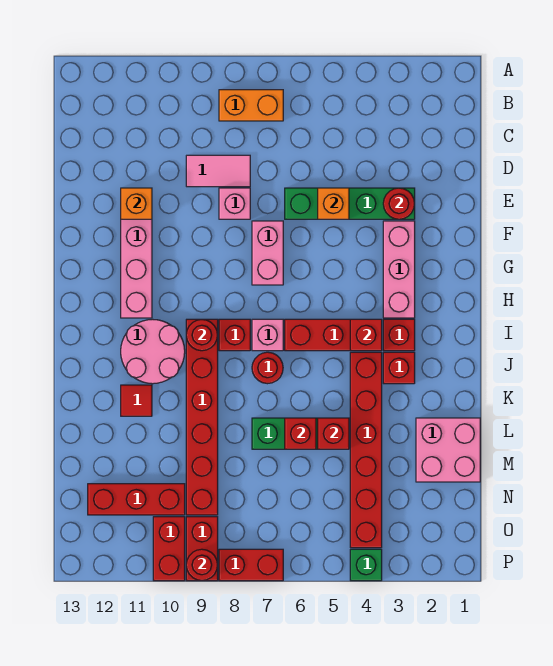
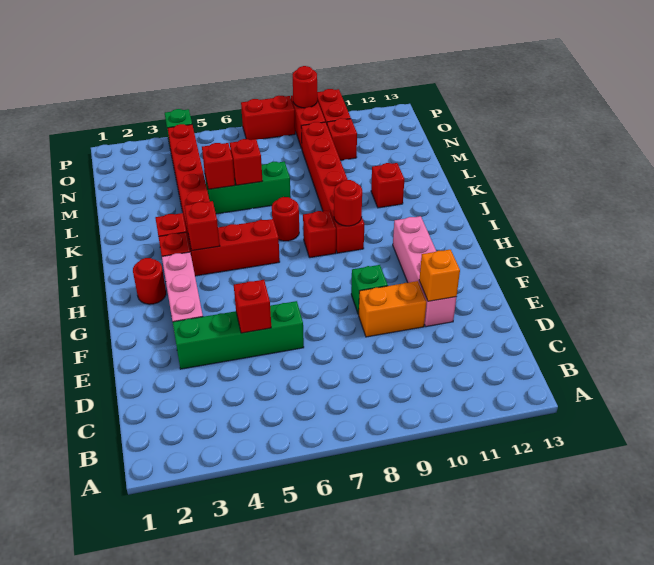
orange brick B7:B8 level 1 -> orange brick E9:E10 level 1
pink tile D8:D9 level 1 -> none
red round brick E3 level 2 -> red round brick H2 level 1
orange brick E5 level 2 -> red brick E5 level 2
pink brick E8 level 1 -> none
pink brick F7:G7 level 1 -> none
none -> green brick F9 level 1
pink brick I7 level 1 -> none
pink round brick I10:J11 level 1 -> none
red tile K11 level 1 -> red brick K11 level 1
pink brick L1:M2 level 1 -> none
red brick N10:N12 level 1 -> red brick N10 level 1

